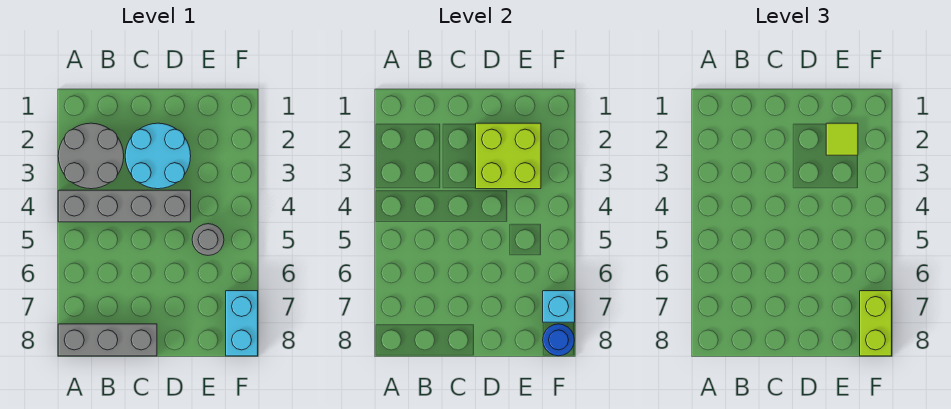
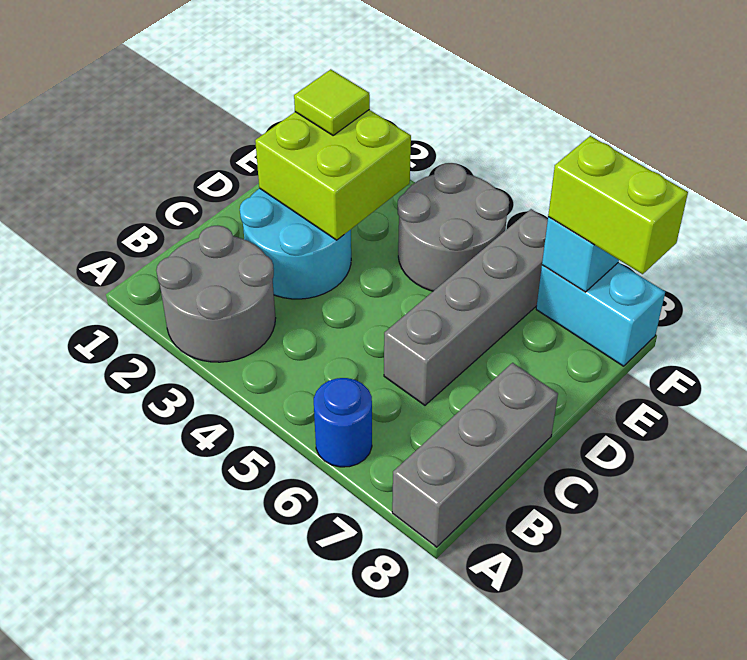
grey brick A4:D4 level 1 -> grey brick C6:F6 level 1
grey round brick E5 level 1 -> grey round brick E4:F5 level 1
blue round brick F8 level 2 -> blue round brick A6 level 1

